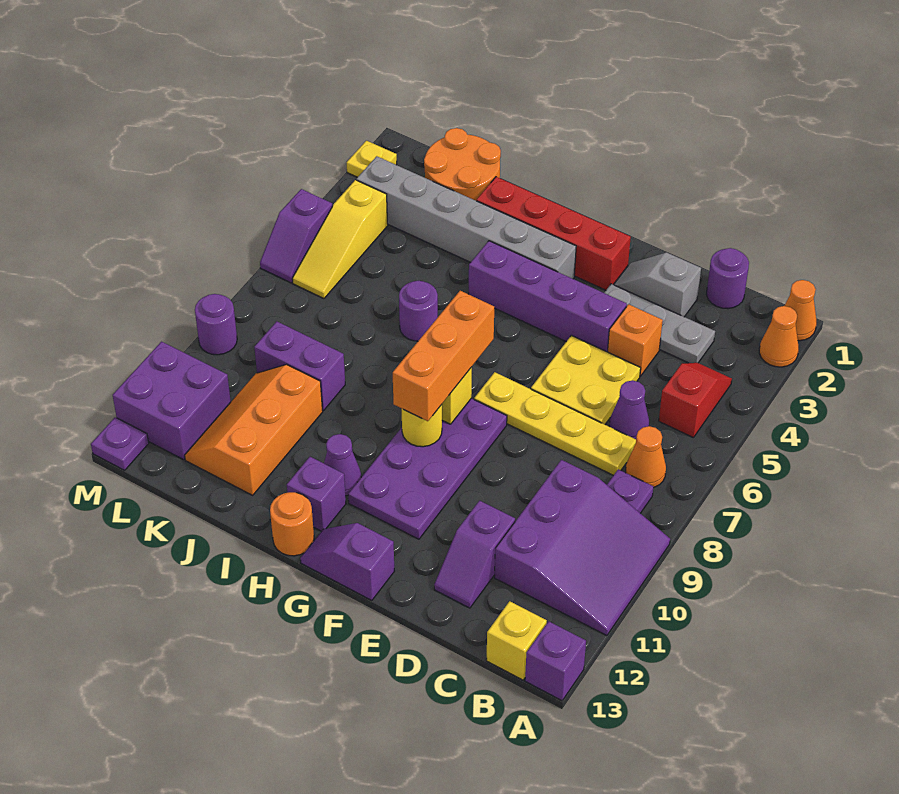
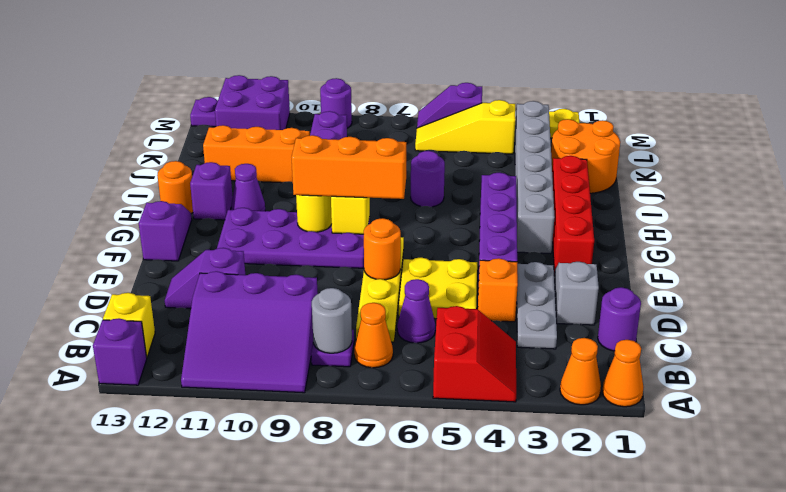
red slope B4:B5 level 1 top 5 -> red slope A4:B5 level 1 top 5
none -> grey round brick B8 level 2
none -> orange round brick E7 level 2

